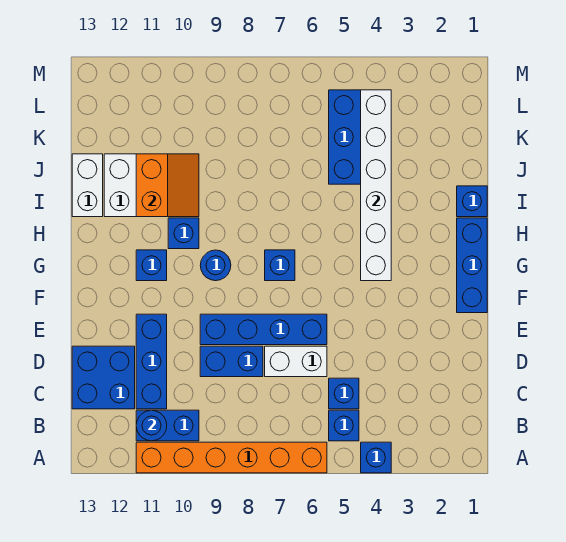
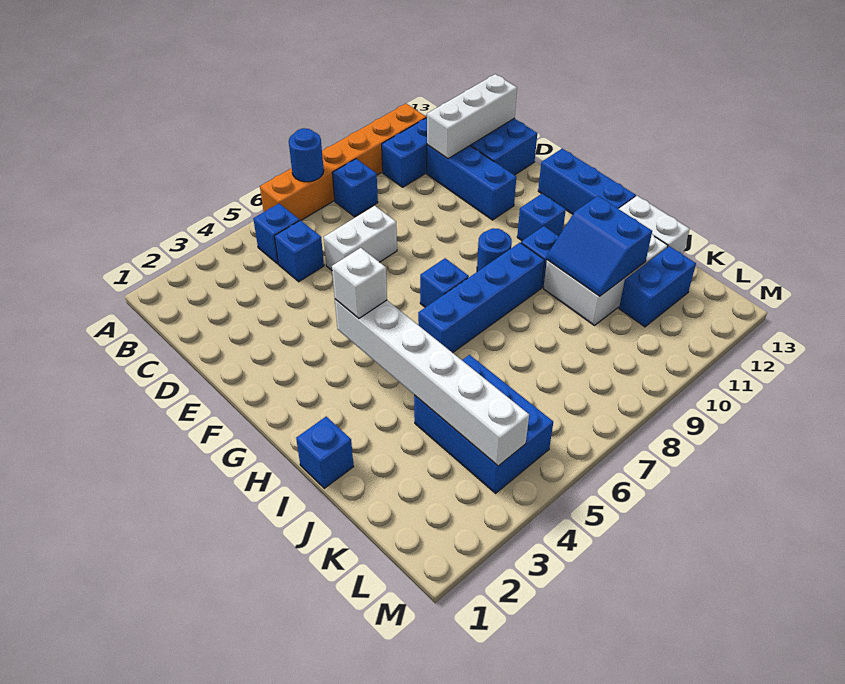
blue brick A4 level 1 -> blue brick B8 level 1
blue round brick B11 level 2 -> blue round brick A7 level 2
none -> white brick C11:C13 level 2
blue brick D8:D9 level 1 -> blue brick K11:K12 level 1
blue brick E6:E9 level 1 -> blue brick H6:H9 level 1
blue brick F1:H1 level 1 -> blue brick F13:H13 level 1
none -> white brick G4 level 3
orange slope I10:J11 level 2 top 11 -> blue slope I10:J11 level 2 top 11

